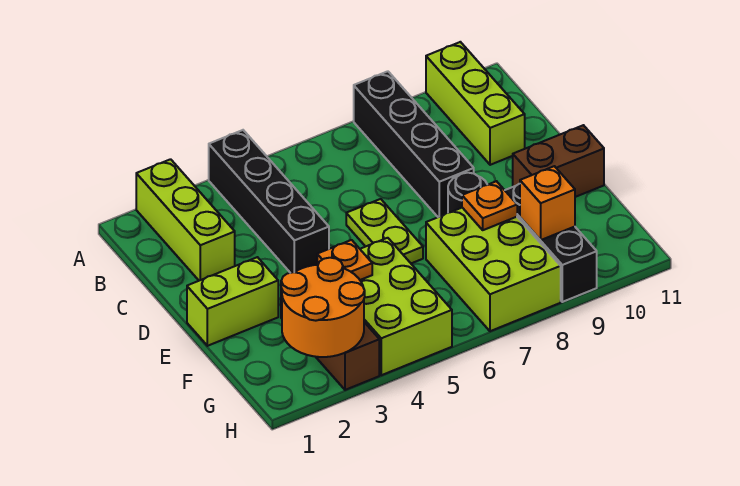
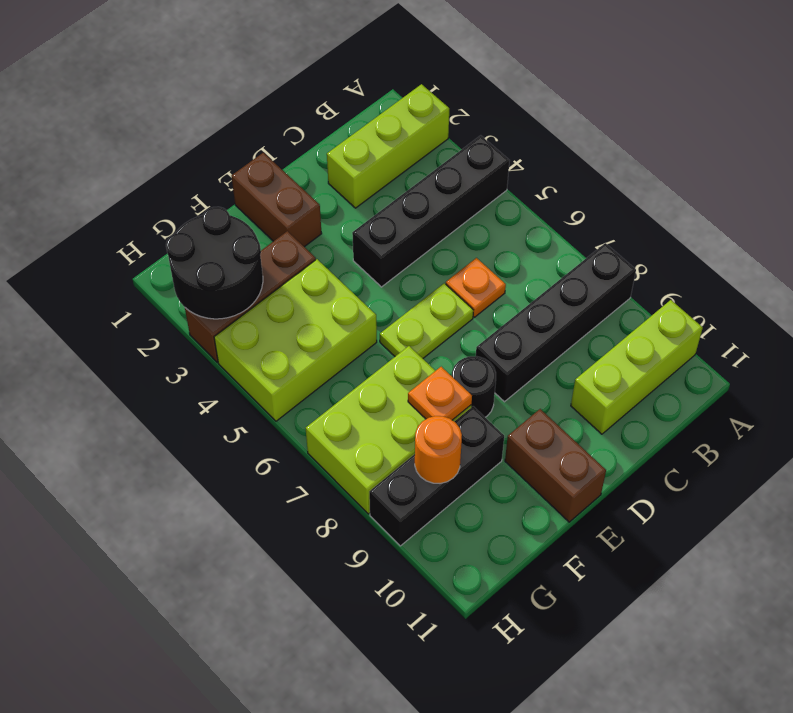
lime brick E1:E2 level 1 -> brown brick E1:E2 level 1
orange plate F4 level 2 -> orange plate C6 level 1
orange round brick G2:H3 level 2 -> black round brick G2:H3 level 2
orange brick G9 level 2 -> orange round brick G9 level 2

